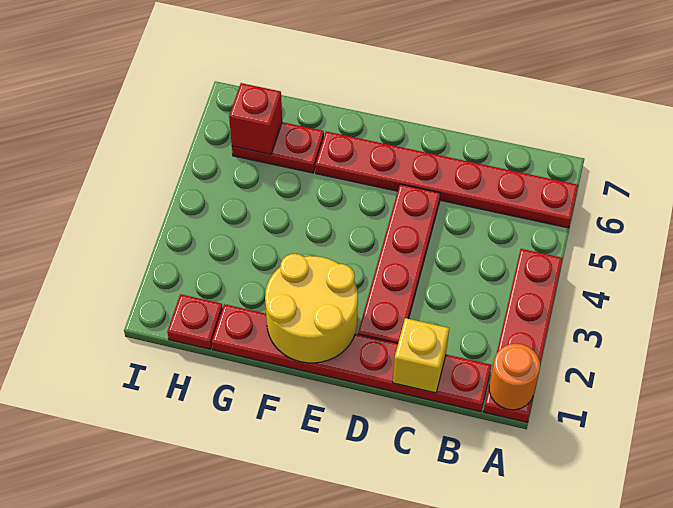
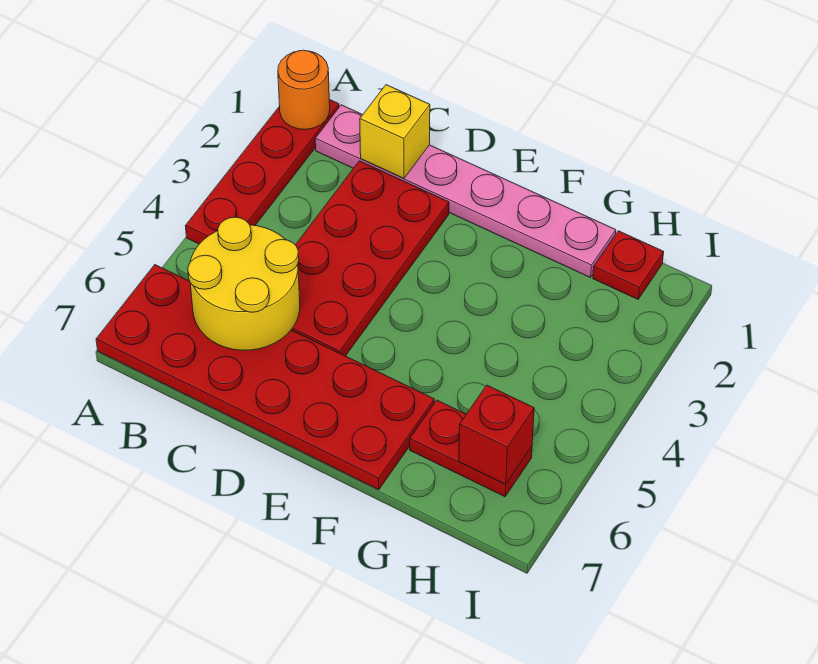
red plate A6:F6 level 1 -> red plate A6:F7 level 1
red plate B1:G1 level 1 -> pink plate B1:G1 level 1
red plate D2:D5 level 1 -> red plate C2:D5 level 1
yellow round brick E1:F2 level 2 -> yellow round brick B5:C6 level 2

